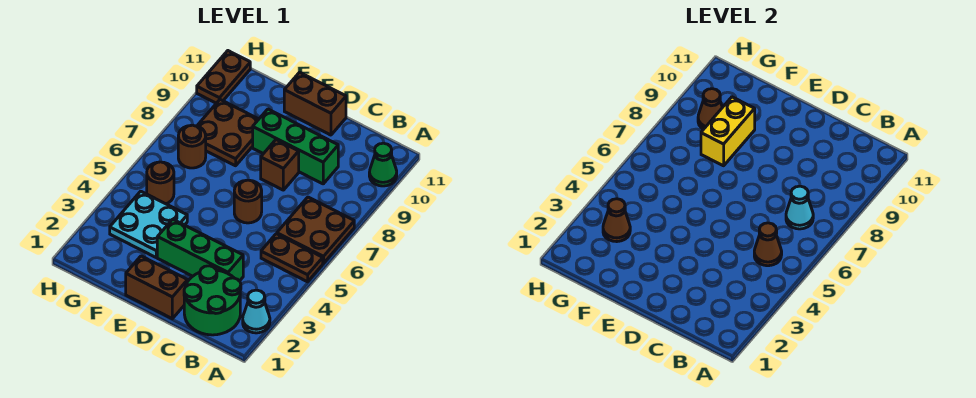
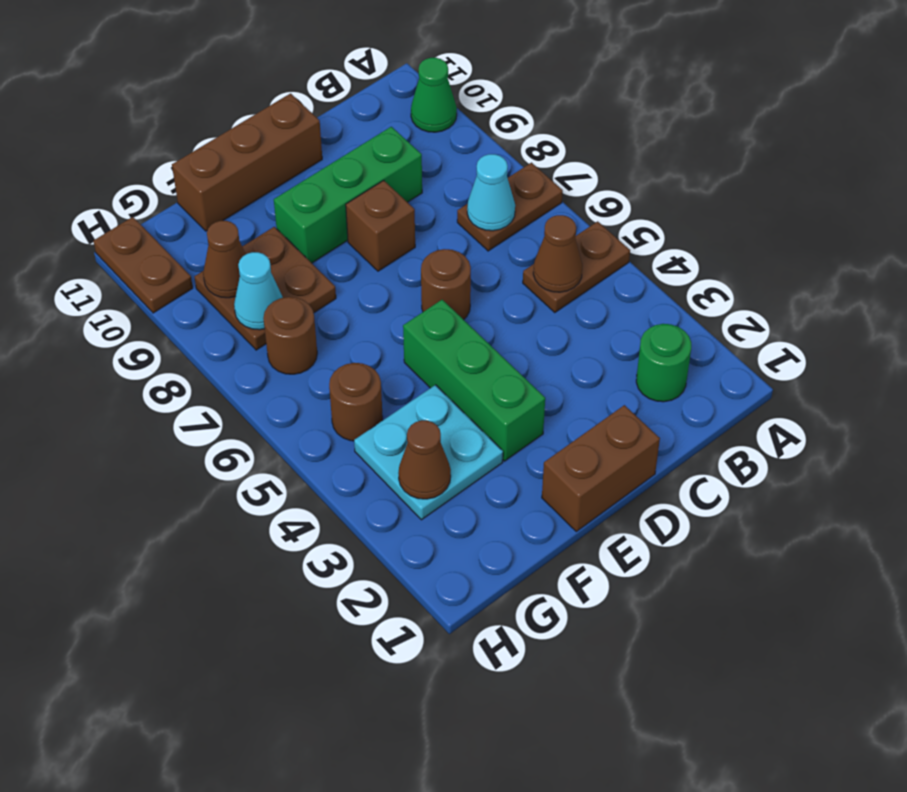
cyan cone A2 level 1 -> cyan cone G8 level 2
brown plate A6:B7 level 1 -> brown plate A7:B7 level 1
green round brick B1:C2 level 1 -> green round brick B2 level 1
green brick C3:E3 level 1 -> green brick E3:E5 level 1
brown brick D11:E11 level 1 -> brown brick D11:F11 level 1
yellow brick F8:F9 level 2 -> none

